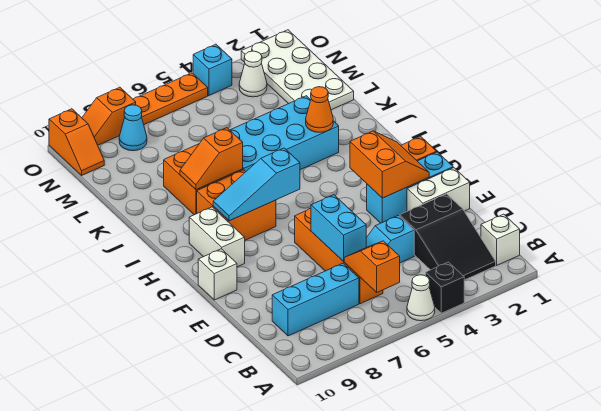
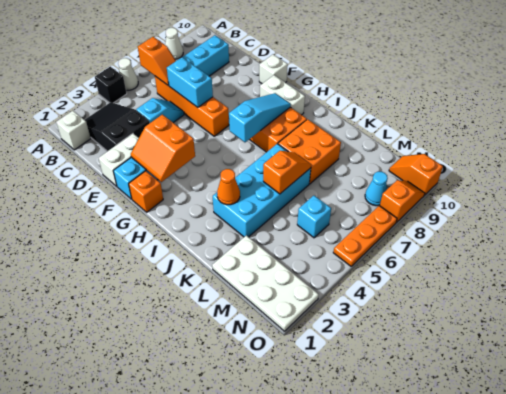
orange slope J7:J8 level 2 top 7 -> orange slope K5:K6 level 2 top 5
white cone N3 level 1 -> white cone A8 level 1
cyan brick O4 level 1 -> cyan brick M5 level 1

